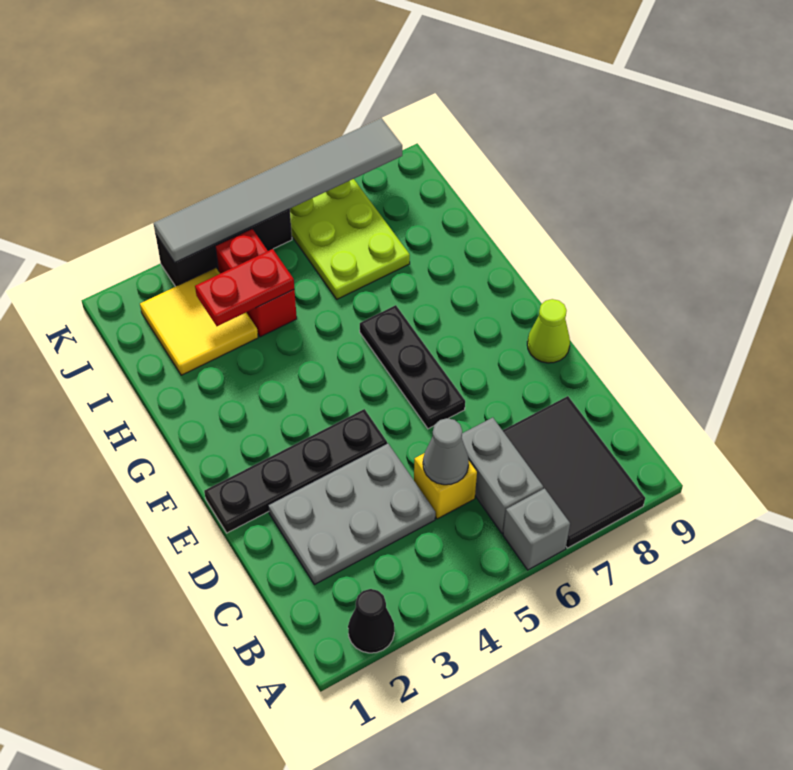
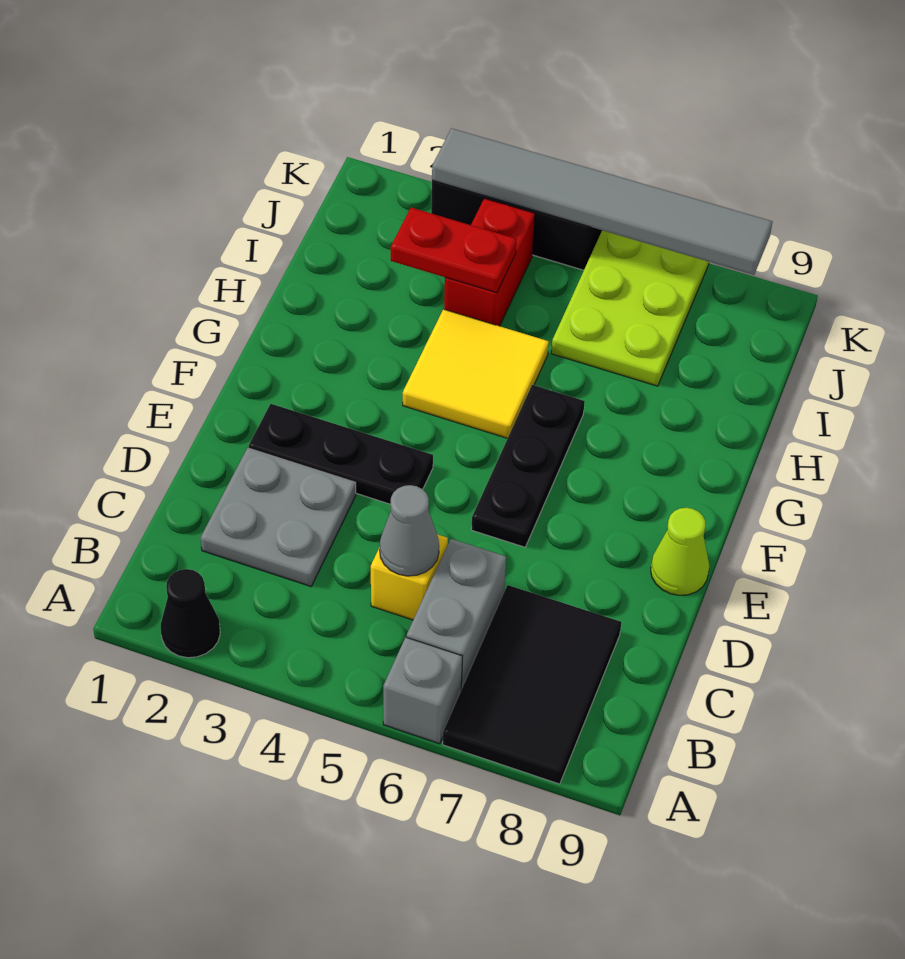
grey plate C2:D4 level 1 -> grey plate C2:D3 level 1
black plate E1:E4 level 1 -> black plate E2:E4 level 1
yellow tile I2:J3 level 1 -> yellow tile G4:H5 level 1

